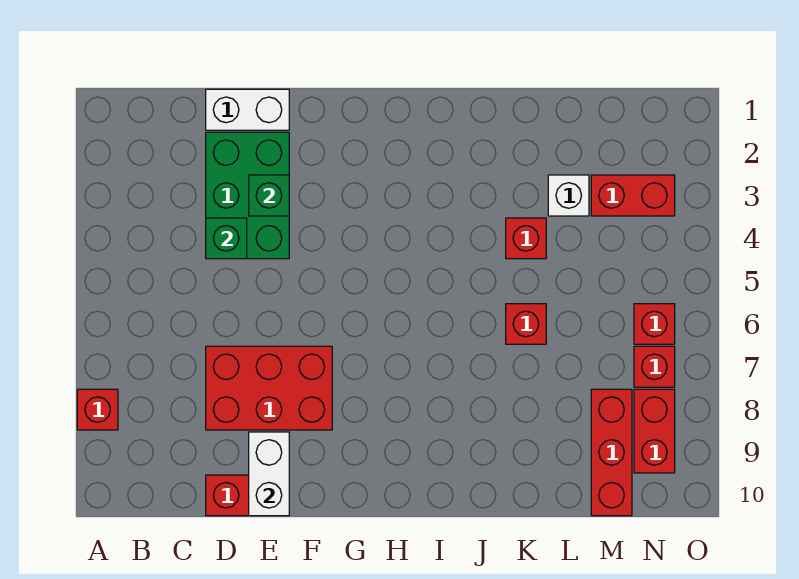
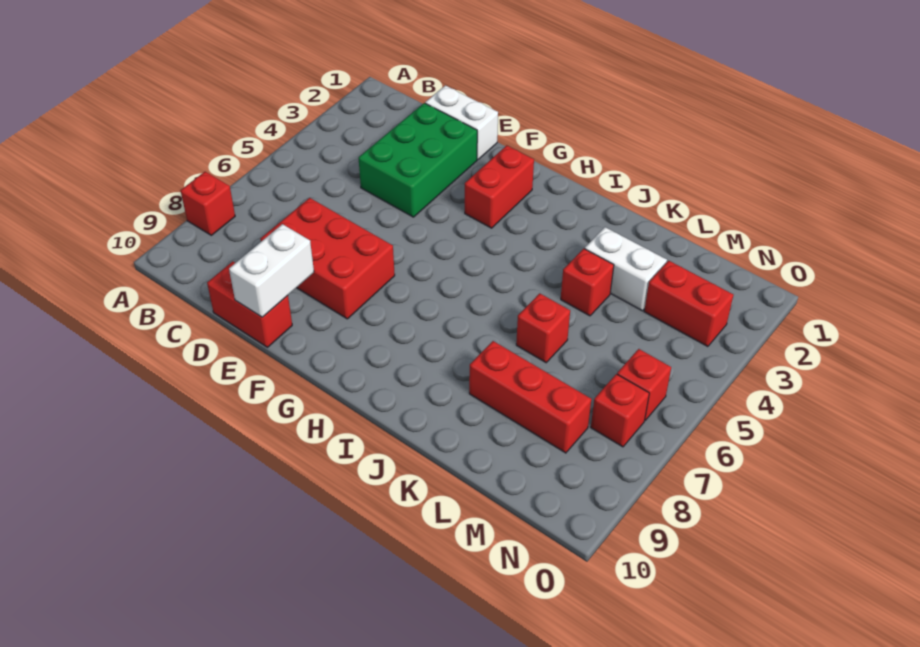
green brick D4 level 2 -> none
green brick E3 level 2 -> none
white brick L3 level 1 -> white brick K3:L3 level 1
red brick M8:M10 level 1 -> red brick K8:M8 level 1
red brick N8:N9 level 1 -> red brick G2:G3 level 1

